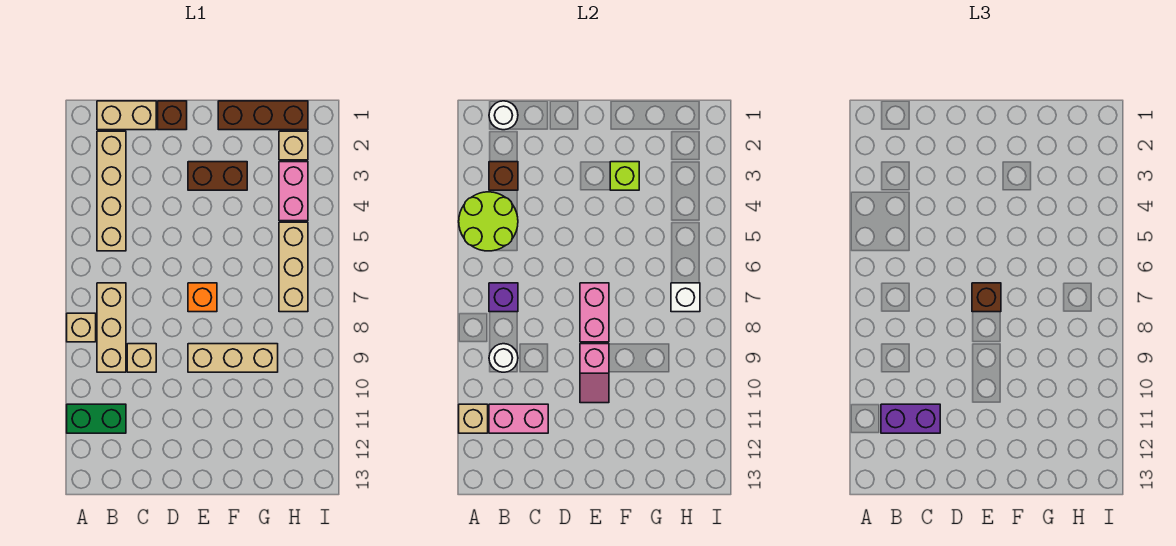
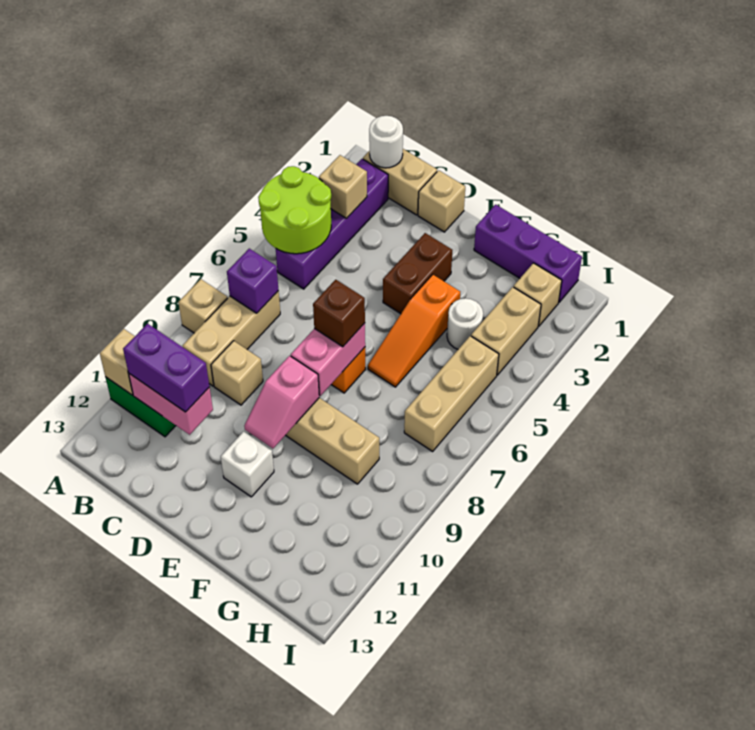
tan brick B2:B5 level 1 -> purple brick B2:B5 level 1
brown brick B3 level 2 -> tan brick B3 level 2
white round brick B9 level 2 -> white round brick G4 level 1
brown brick D1 level 1 -> tan brick D1 level 1
brown brick E3:F3 level 1 -> brown brick E3:E4 level 1
brown brick F1:H1 level 1 -> purple brick F1:H1 level 1
lime brick F3 level 2 -> none
none -> orange slope F4:F6 level 1 top 4
pink brick H3:H4 level 1 -> tan brick H3:H4 level 1
white brick H7 level 2 -> white brick E11 level 1

